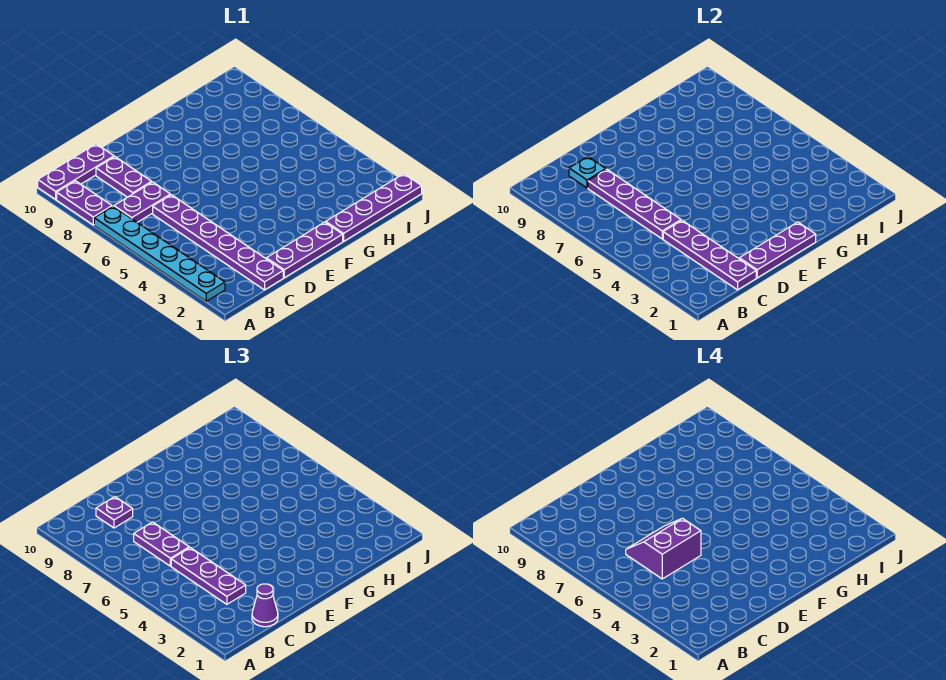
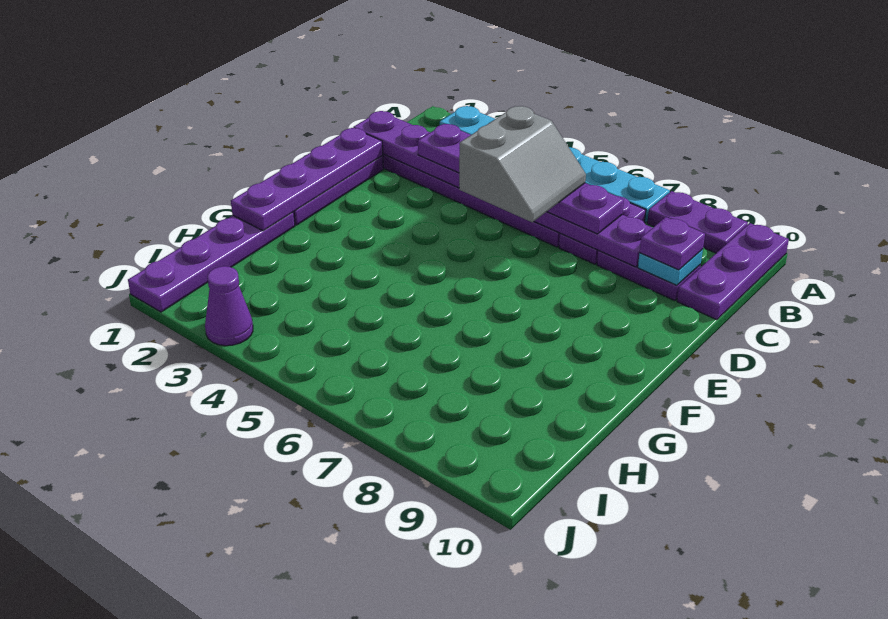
purple cone C1 level 3 -> purple cone J3 level 1
purple slope C5:D6 level 4 top 5 -> grey slope C5:D6 level 4 top 5
purple plate D1:F1 level 2 -> purple plate D1:G1 level 2

